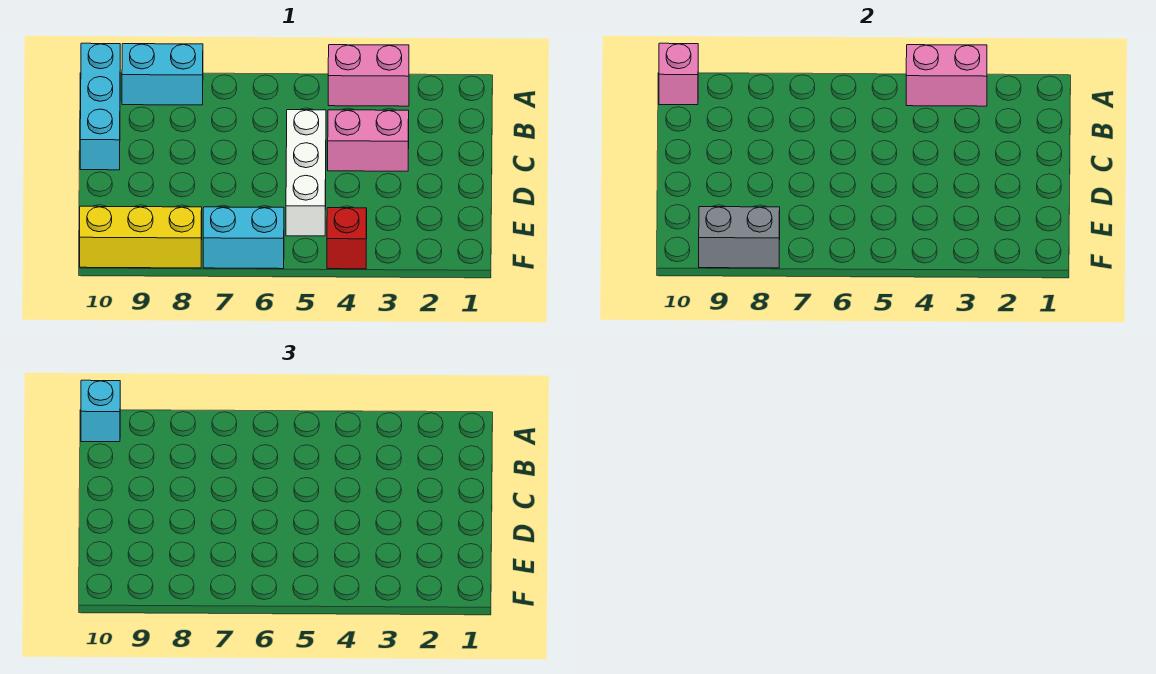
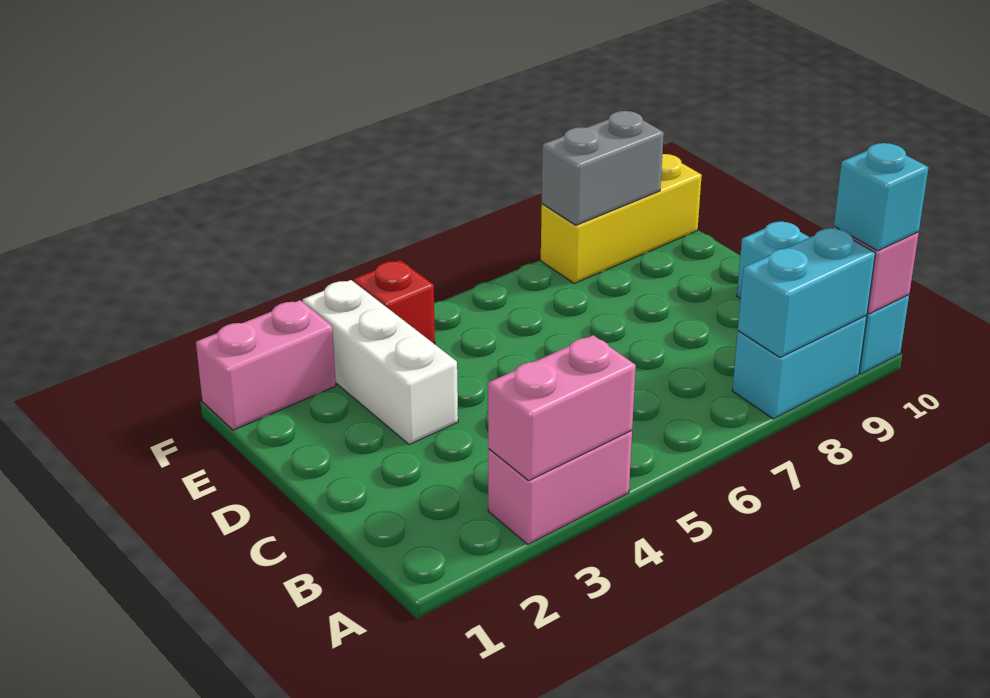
pink brick C3:C4 level 1 -> pink brick F1:F2 level 1
white brick C5:E5 level 1 -> white brick D3:F3 level 1
cyan brick F6:F7 level 1 -> cyan brick A8:A9 level 2

